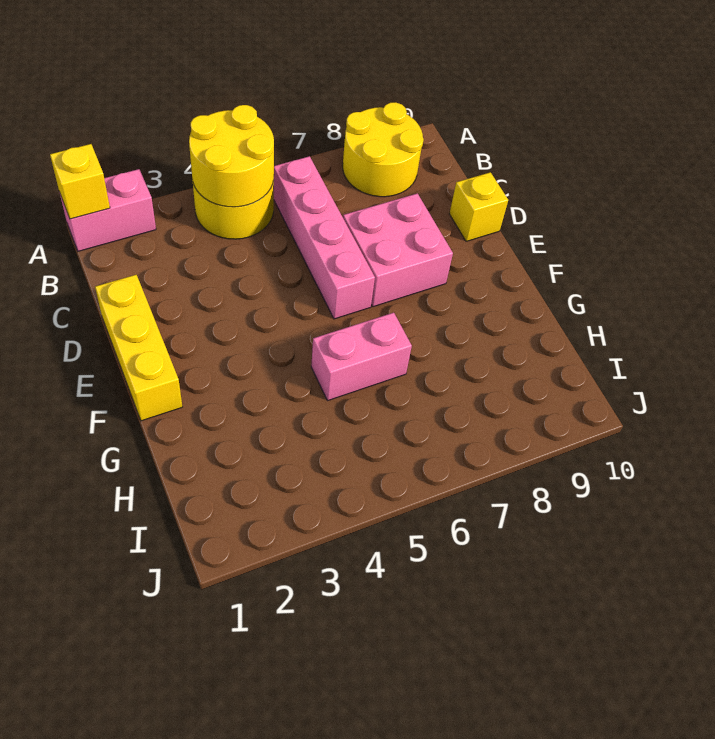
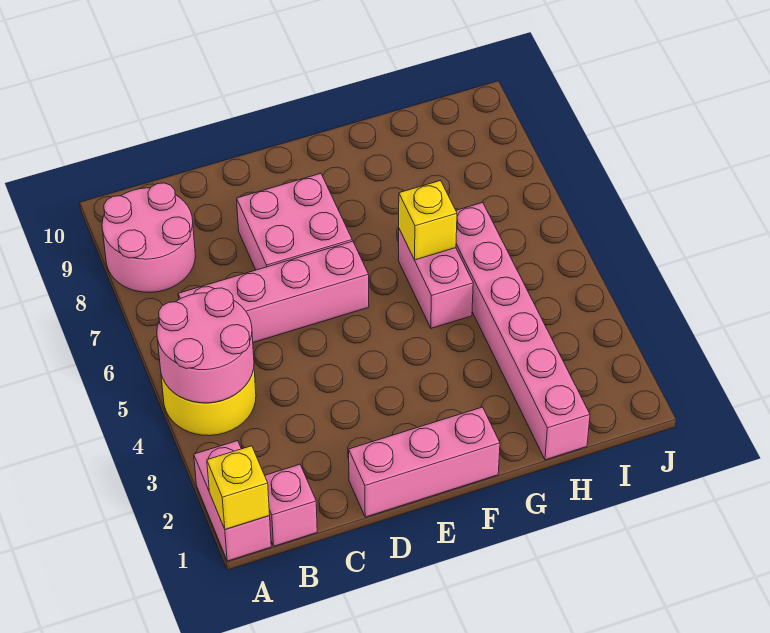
yellow round brick A4:B5 level 2 -> pink round brick A4:B5 level 2
yellow round brick A8:B9 level 1 -> pink round brick A8:B9 level 1
none -> pink brick B1 level 1
yellow brick D1:F1 level 1 -> pink brick D1:F1 level 1
yellow brick D10 level 1 -> yellow brick G6 level 2
none -> pink brick H1:H6 level 1

